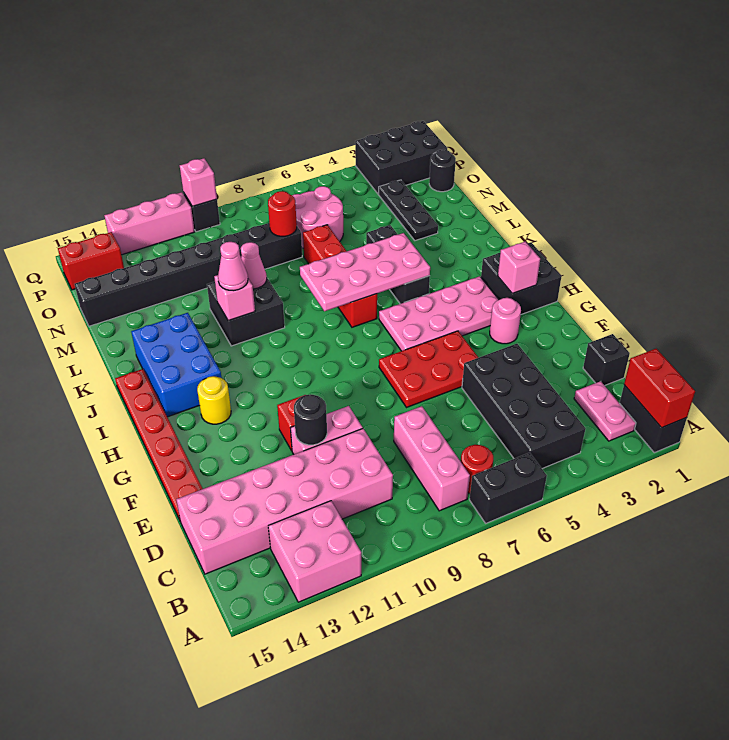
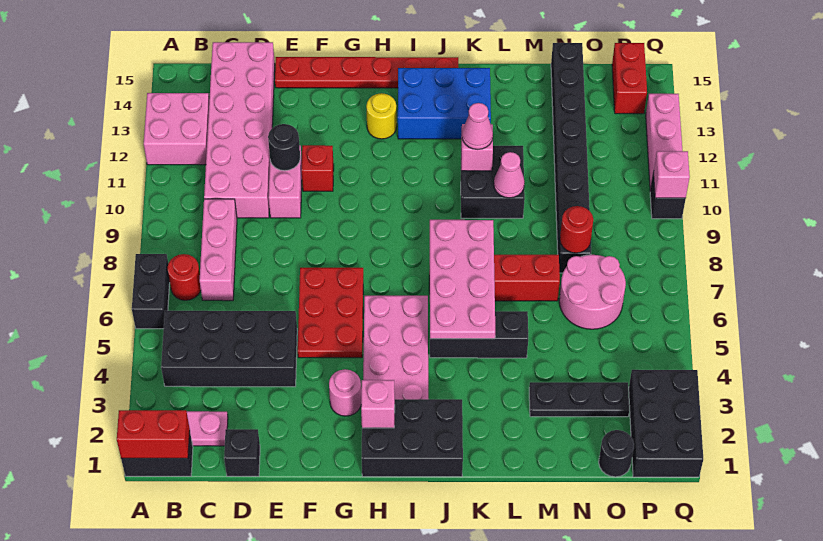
pink brick B8:D8 level 1 -> pink brick C7:C9 level 1
black brick H1:I2 level 1 -> black brick H1:J2 level 1

